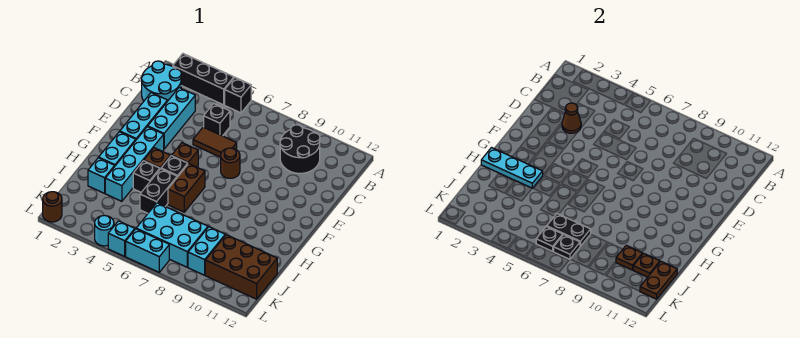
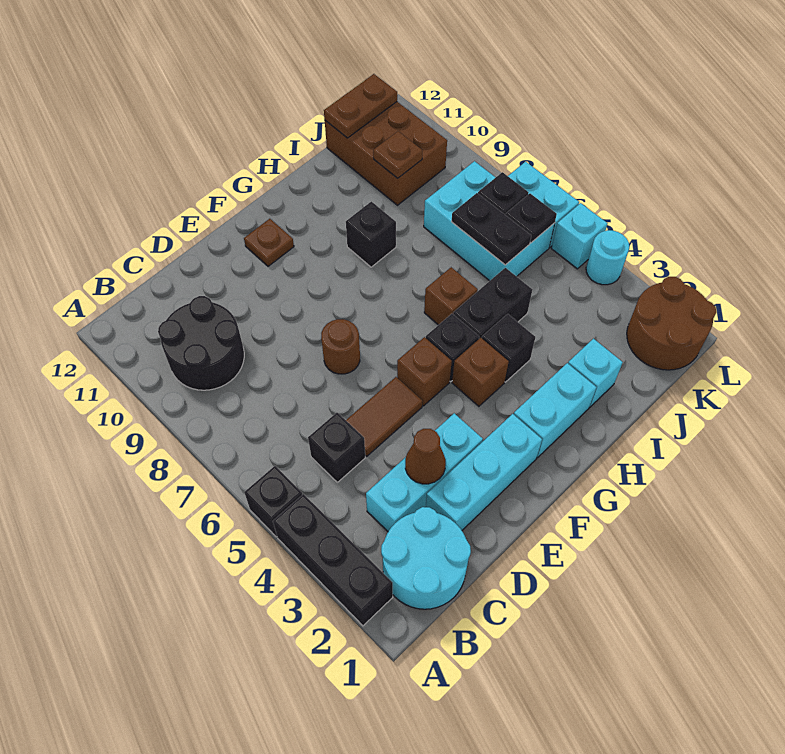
brown tile D5:D6 level 1 -> brown tile D5:E5 level 1
cyan brick F3:I3 level 1 -> none
brown brick G6:H6 level 1 -> brown brick H6 level 1
cyan plate H1:H3 level 2 -> none
none -> black brick H9 level 1
cyan brick J9:K9 level 1 -> none
brown plate J11 level 2 -> brown plate F11 level 1
brown round brick L1 level 1 -> brown round brick K1:L2 level 1

